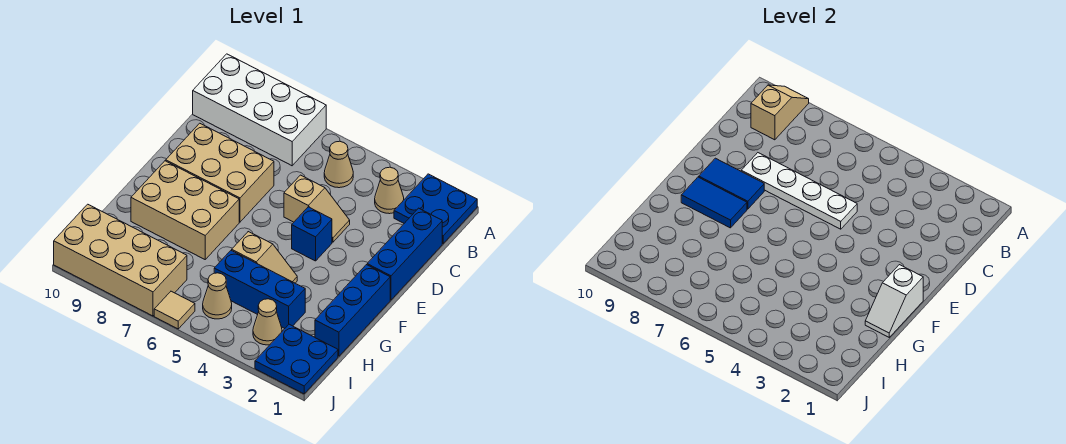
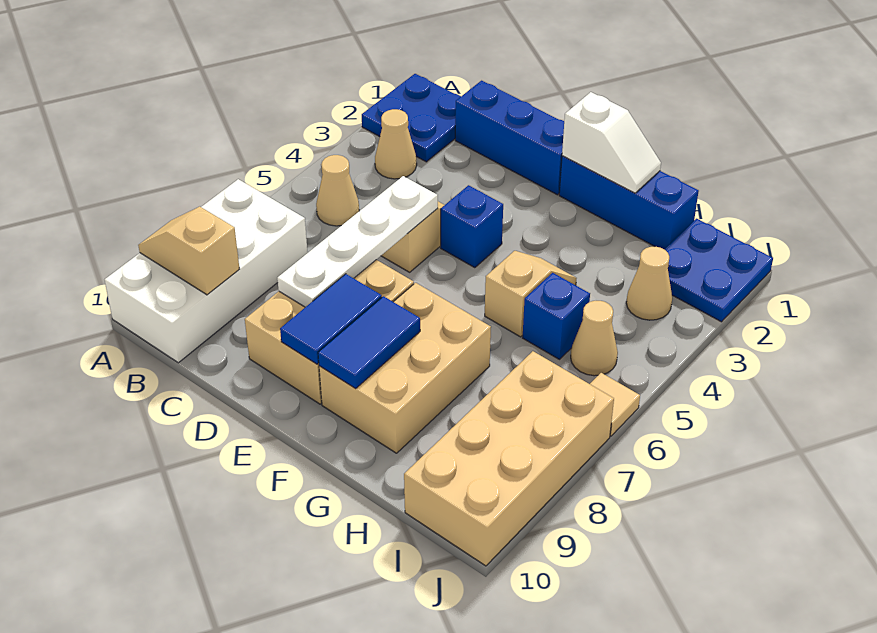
blue brick H3:H5 level 1 -> blue brick H5 level 1

